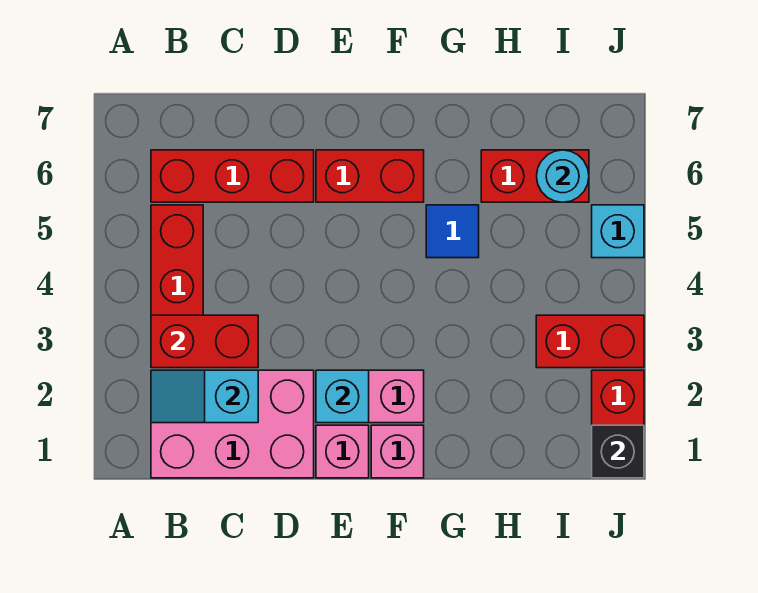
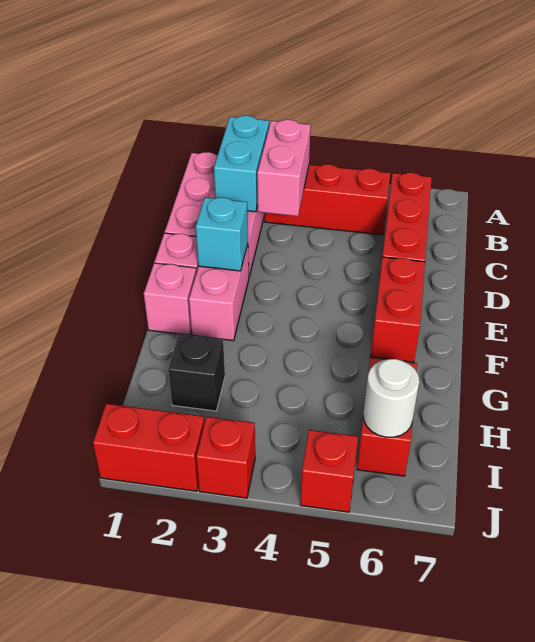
cyan slope B2:C2 level 2 top C -> cyan brick B2:C2 level 2
red brick B3:C3 level 2 -> pink brick B3:C3 level 2
blue tile G5 level 1 -> none
red brick I3:J3 level 1 -> red brick J3 level 1
cyan round brick I6 level 2 -> white round brick I6 level 2
black brick J1 level 2 -> black brick H2 level 1
cyan brick J5 level 1 -> red brick J5 level 1

